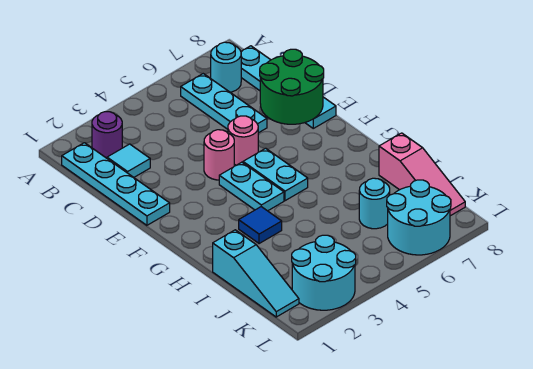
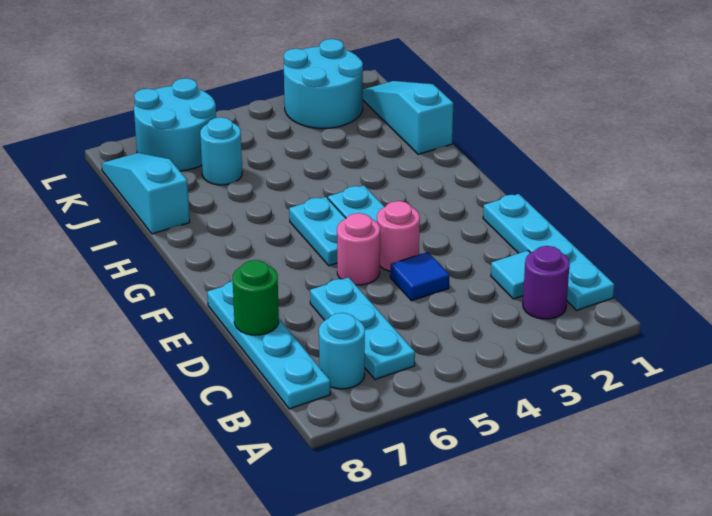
green round brick D7:E8 level 2 -> green round brick D8 level 2
blue tile H3 level 1 -> blue tile D4 level 1
pink slope I8:K8 level 1 top I -> cyan slope I8:K8 level 1 top I

